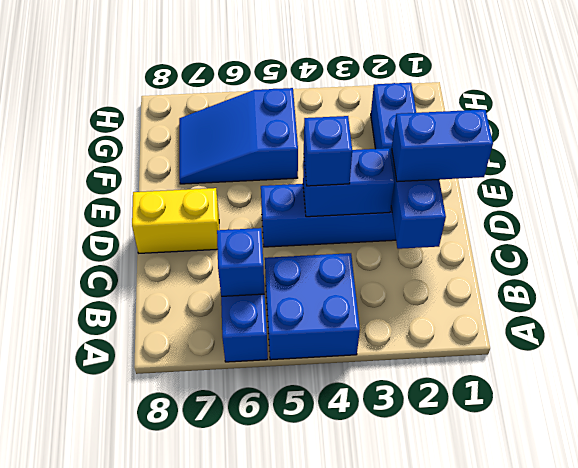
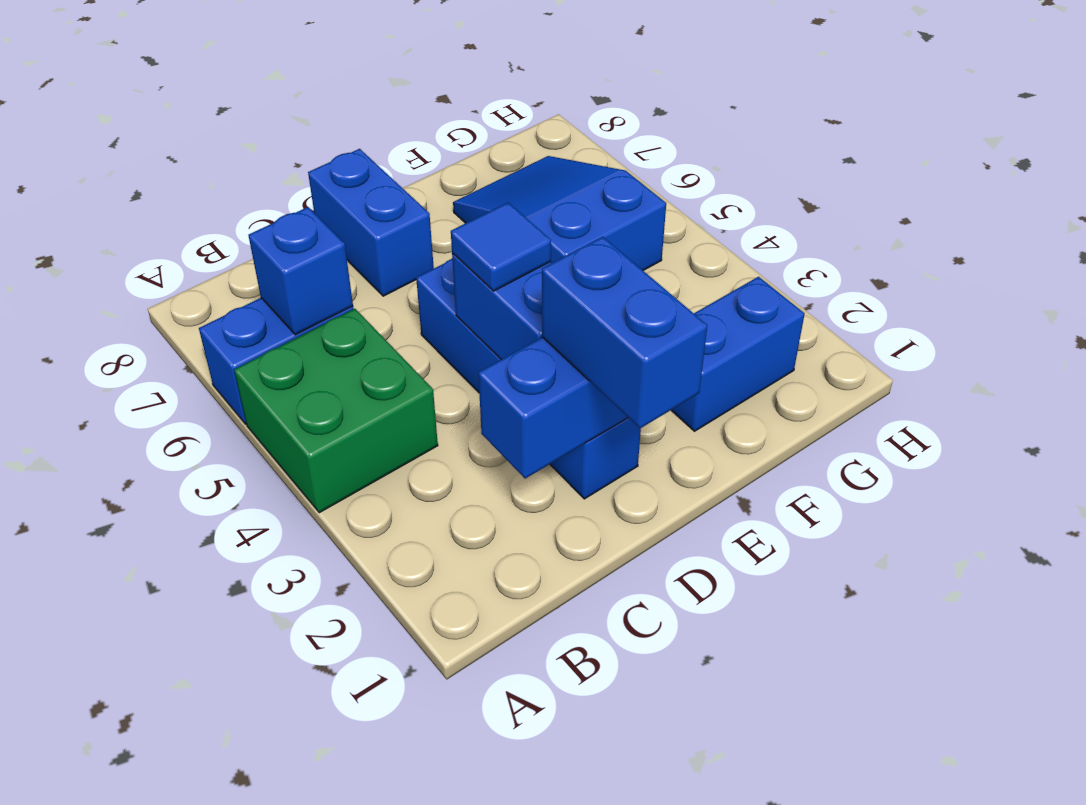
blue brick A4:B5 level 1 -> green brick A4:B5 level 1
blue brick D4 level 3 -> blue tile D4 level 3
yellow brick D7:D8 level 1 -> blue brick D7:D8 level 1

